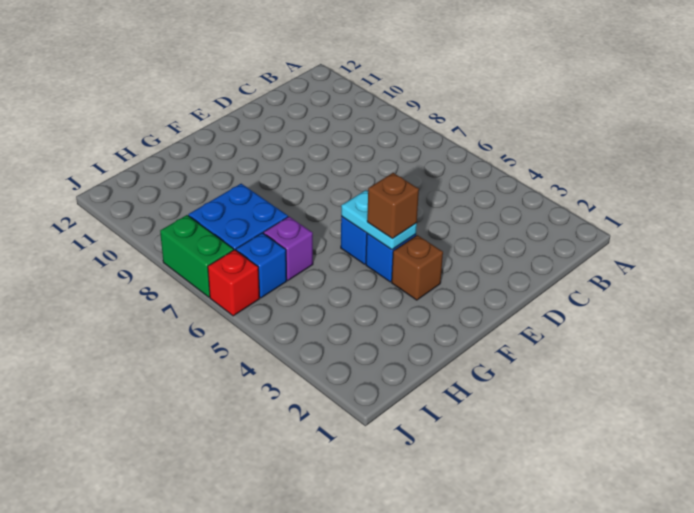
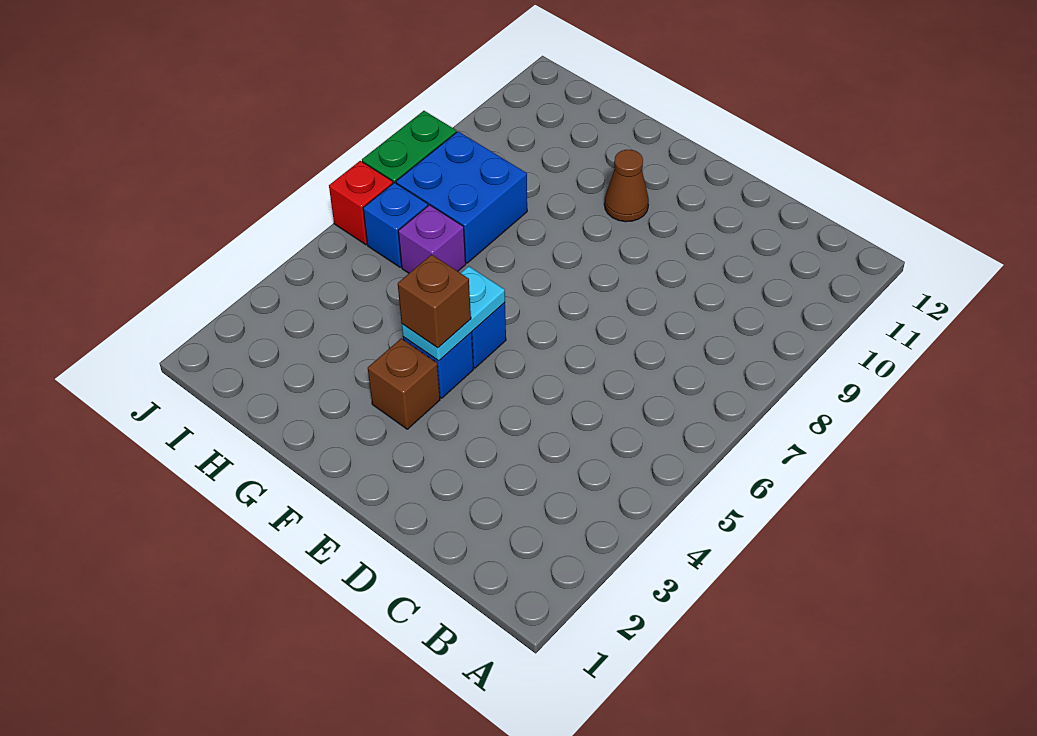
none -> brown cone F10 level 1

